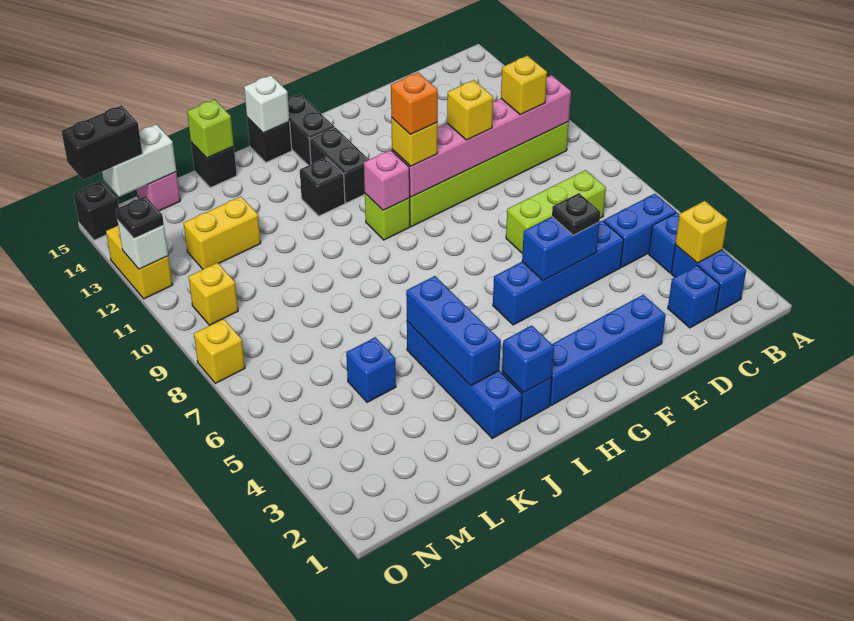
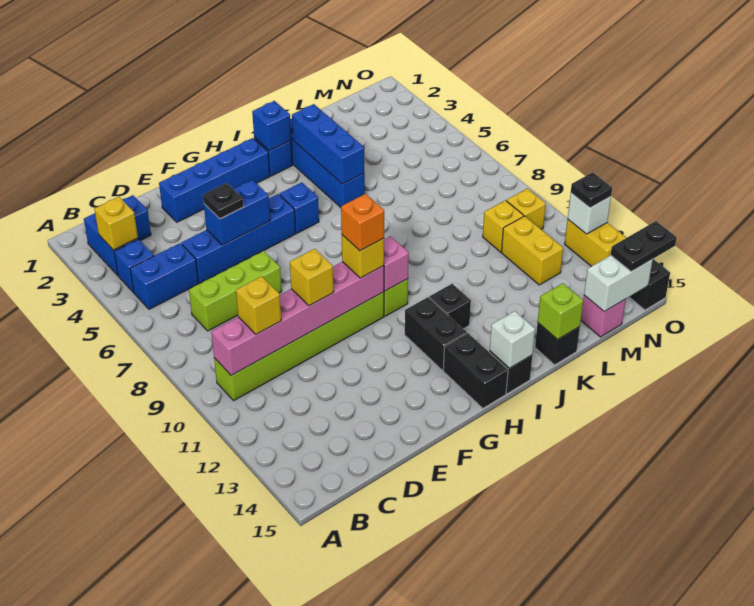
blue brick L5 level 1 -> blue brick H5 level 1
yellow brick L12:M12 level 1 -> yellow brick M11:M12 level 1
black brick N15:O15 level 3 -> black plate N15:O15 level 3
yellow brick O8 level 1 -> yellow brick M10 level 1

